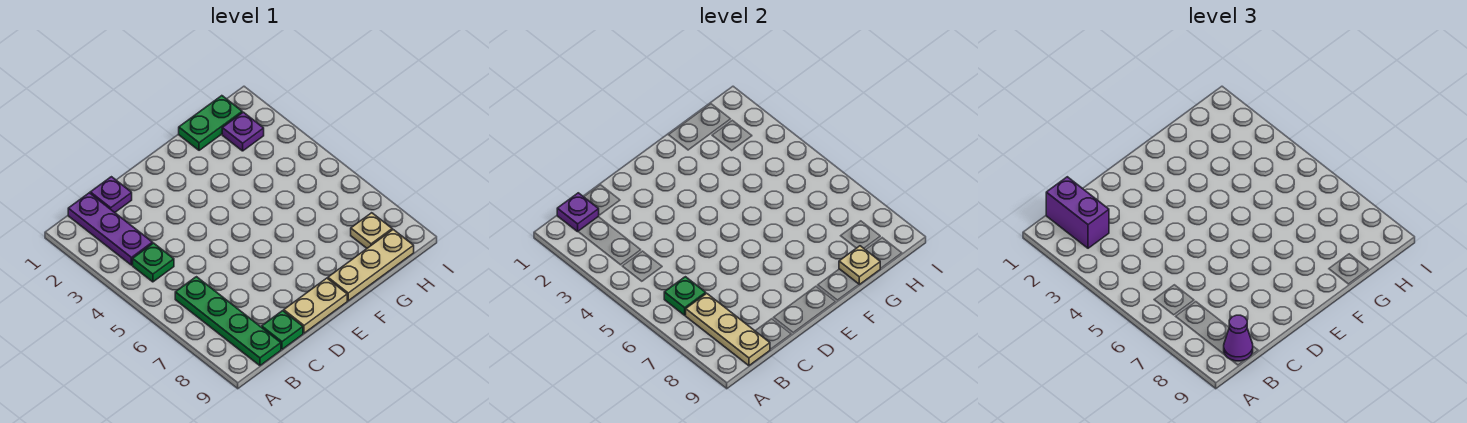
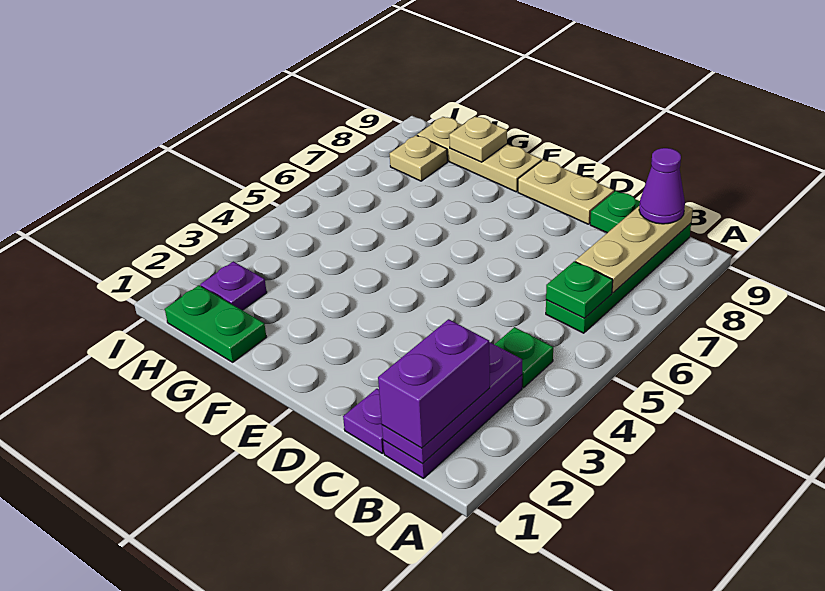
purple plate B1 level 2 -> purple plate B1:B3 level 2

